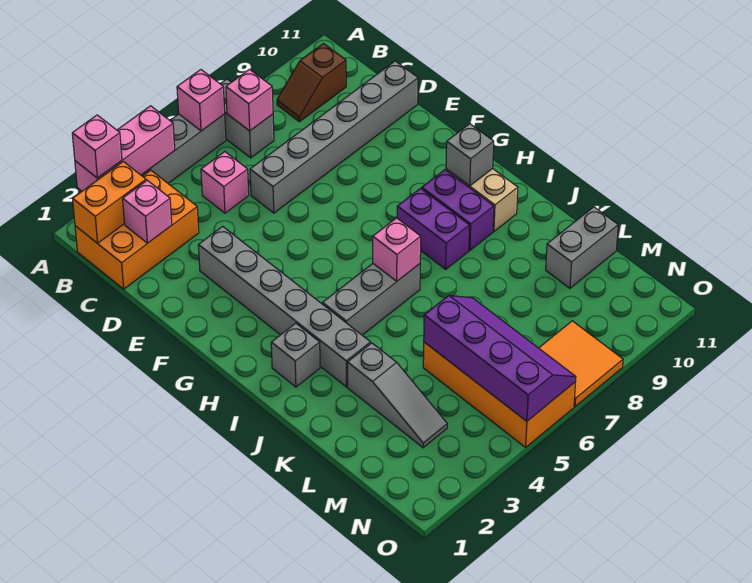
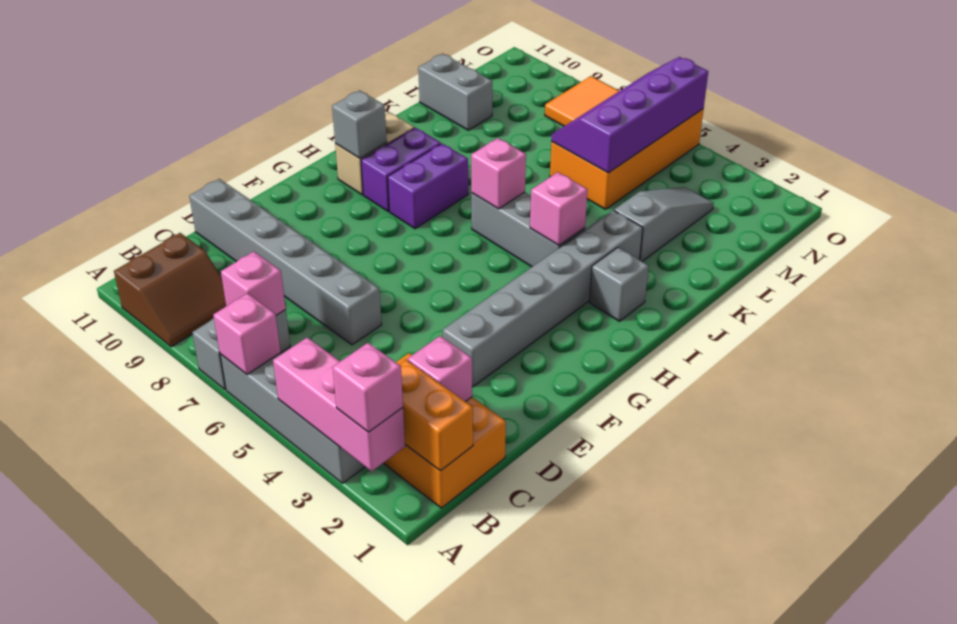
brown slope B9:B10 level 1 top 10 -> brown slope A9:B10 level 1 top 10
pink brick C5 level 1 -> pink brick I4 level 2

